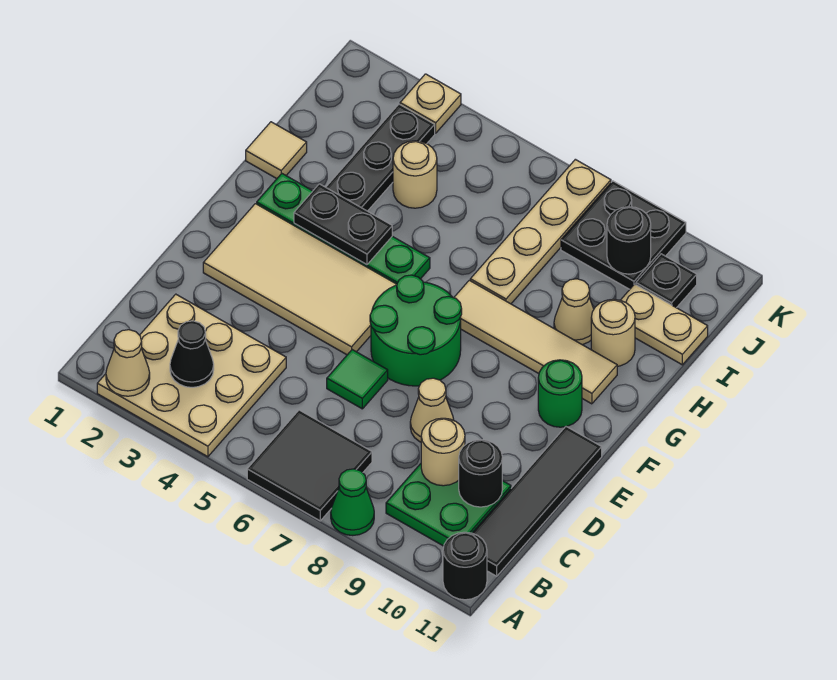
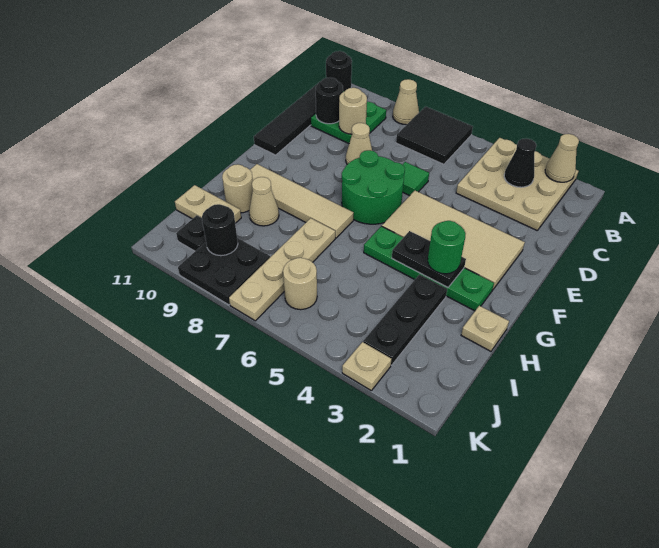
green cone A8 level 1 -> tan cone A8 level 1
green round brick F10 level 1 -> green round brick G3 level 3
tan tile H1 level 1 -> tan plate H1 level 1
tan round brick I4 level 1 -> tan round brick J6 level 1

